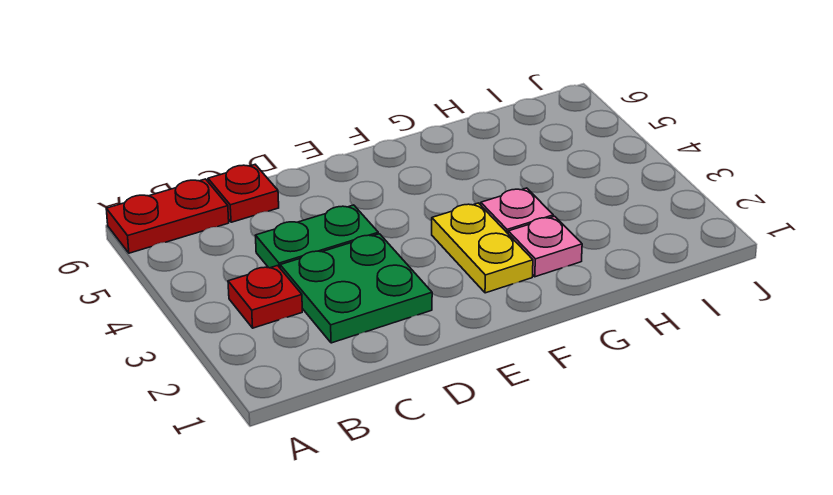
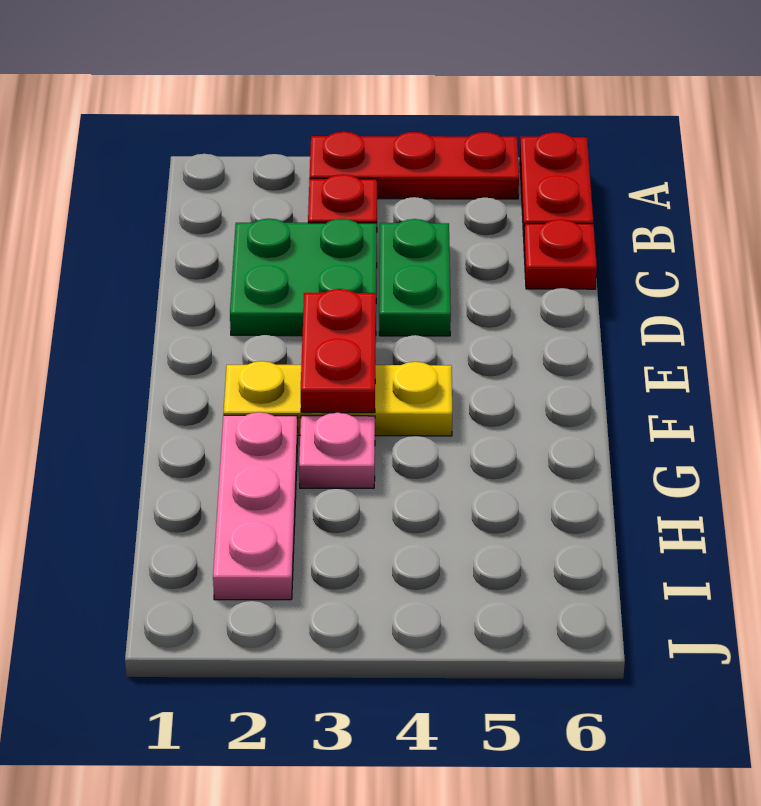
none -> red plate A3:A5 level 1
none -> red plate E3:F3 level 2
yellow plate F2:F3 level 1 -> yellow plate F2:F4 level 1
pink plate G2 level 1 -> pink plate G2:I2 level 1

